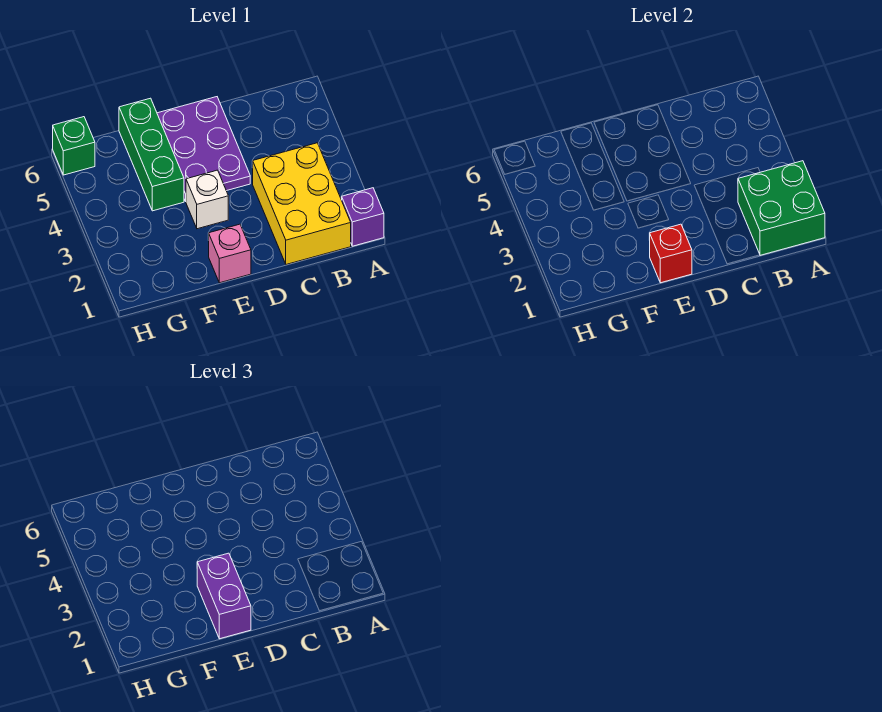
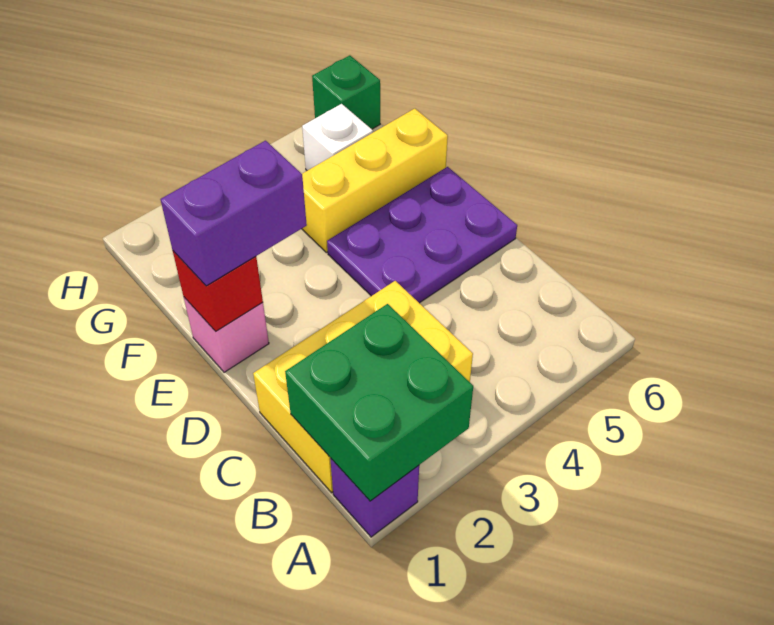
white brick E3 level 1 -> white brick G5 level 1
green brick F4:F6 level 1 -> yellow brick F4:F6 level 1

